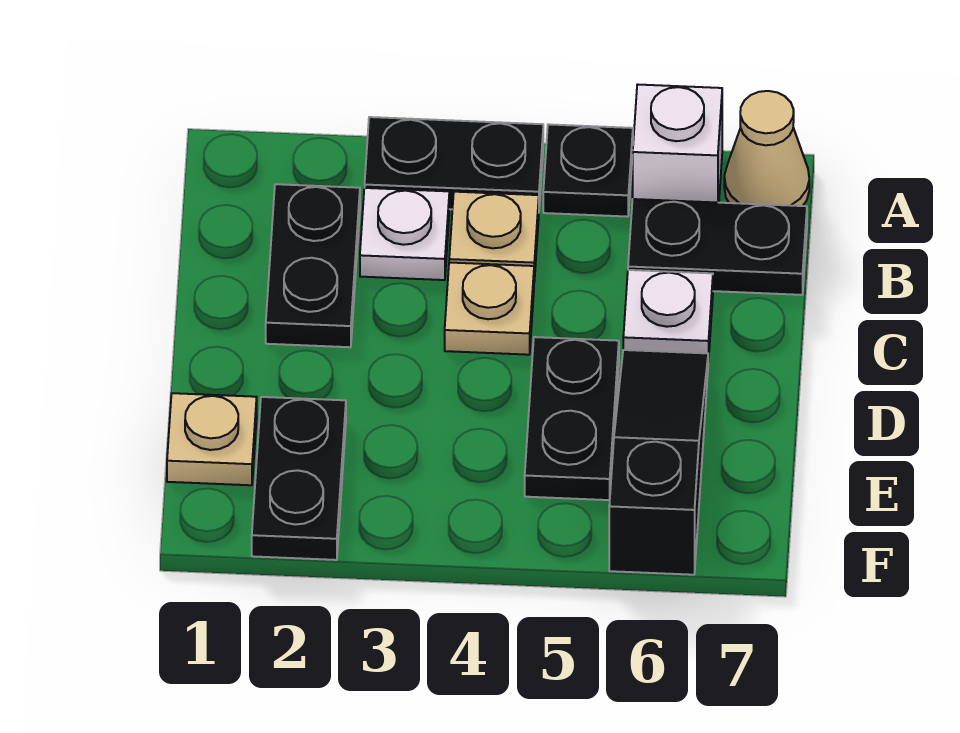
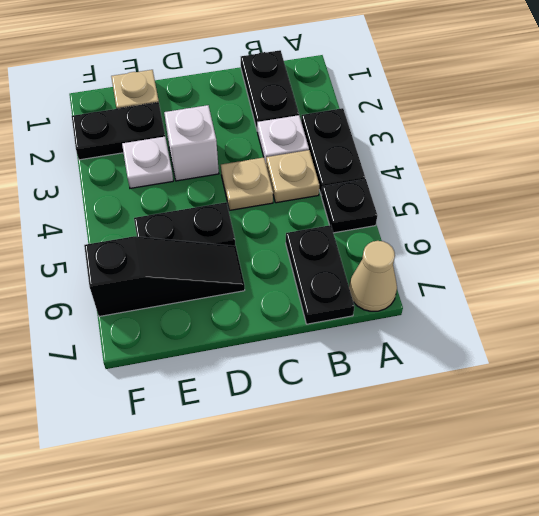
white brick A6 level 1 -> white brick D3 level 1
black plate B2:C2 level 1 -> black plate B1:B2 level 1
white plate C6 level 1 -> white plate E3 level 1

